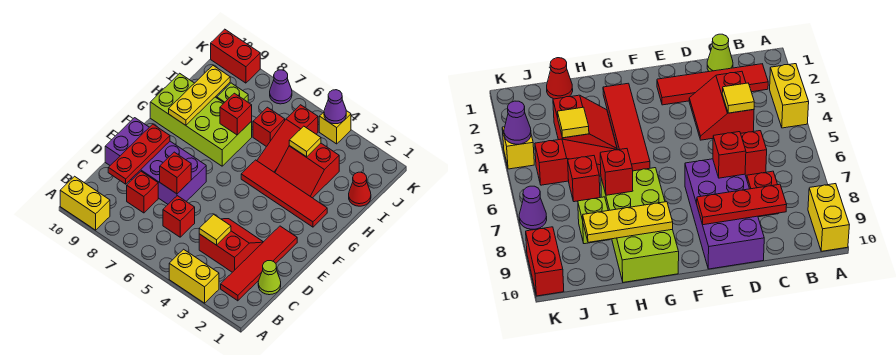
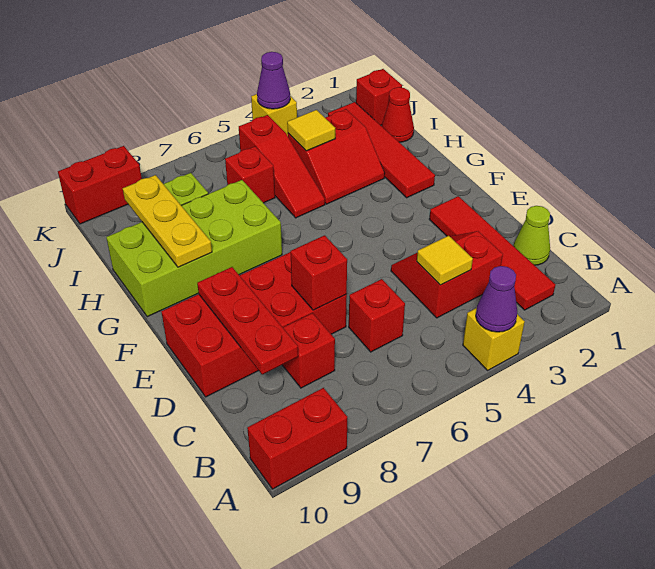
yellow brick A3:A4 level 1 -> yellow brick A4 level 1
yellow brick A9:A10 level 1 -> red brick A9:A10 level 1
purple brick D7:E10 level 1 -> red brick D7:E10 level 1
red tile G2:G5 level 1 -> red tile G2:J2 level 1
red brick H7 level 2 -> red brick J1 level 1
purple cone K7 level 1 -> purple cone A4 level 2

